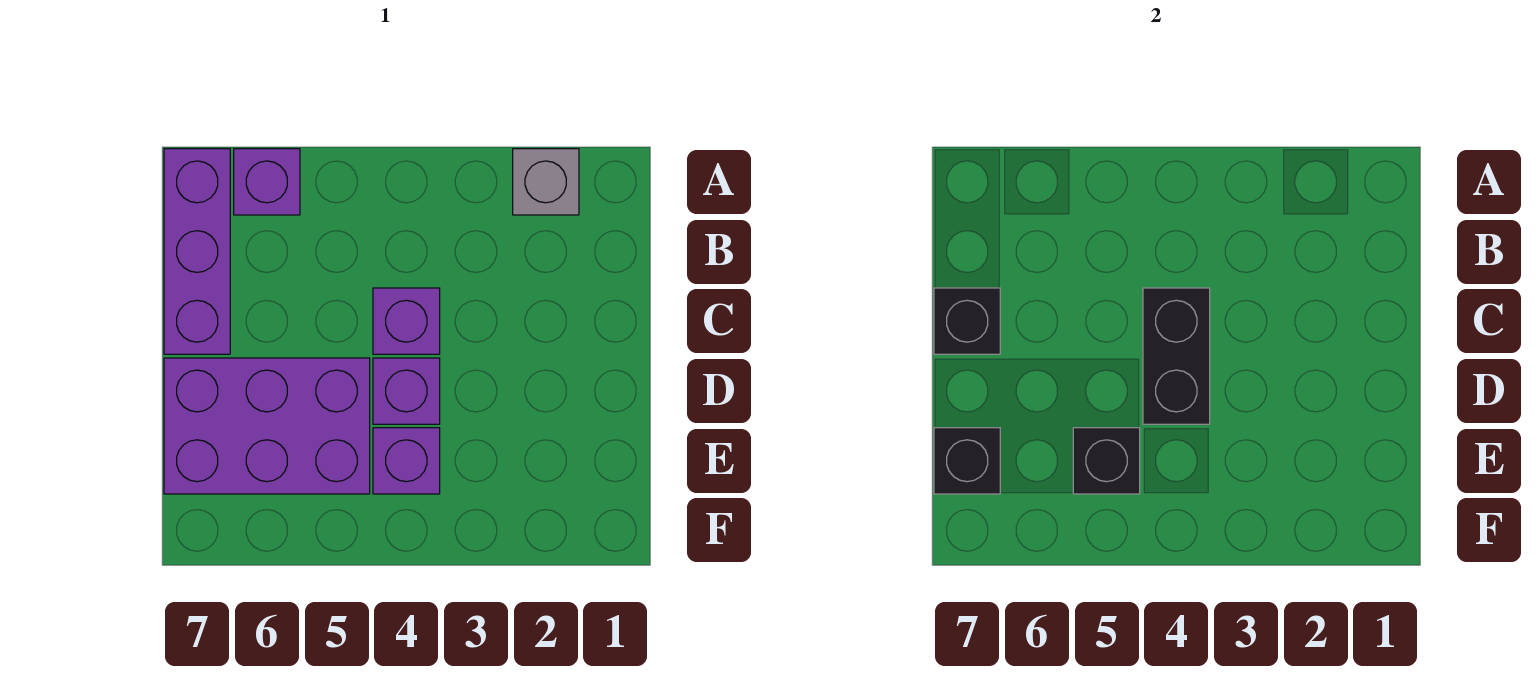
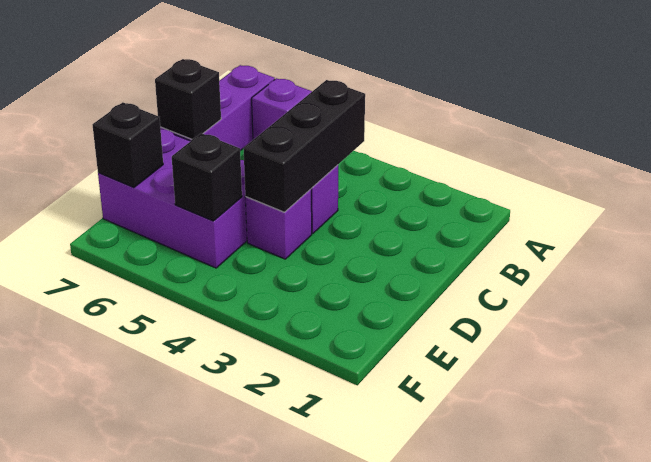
grey brick A2 level 1 -> none
black brick C4:D4 level 2 -> black brick B4:D4 level 2
purple brick E4 level 1 -> none

